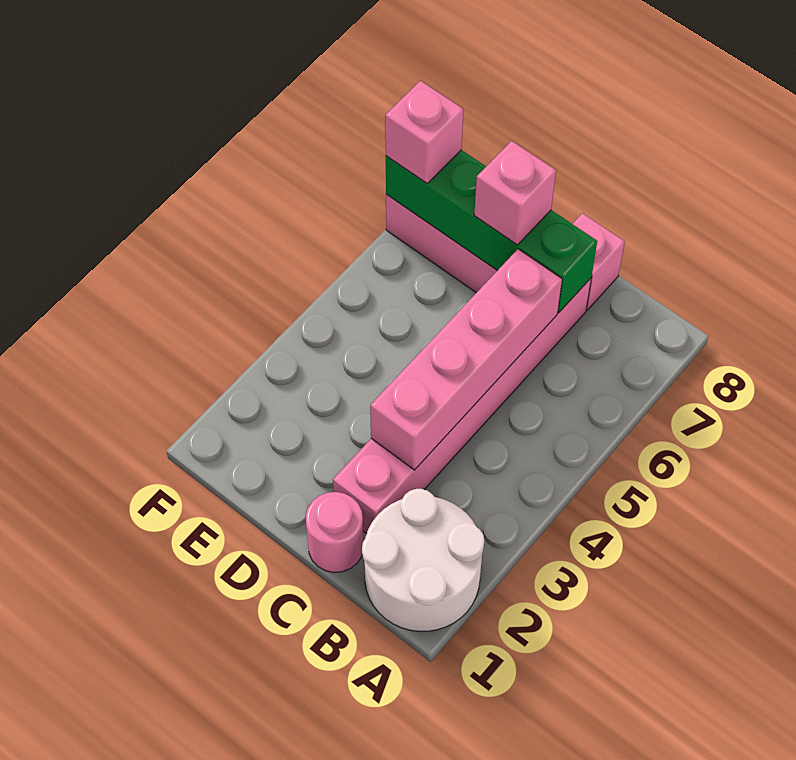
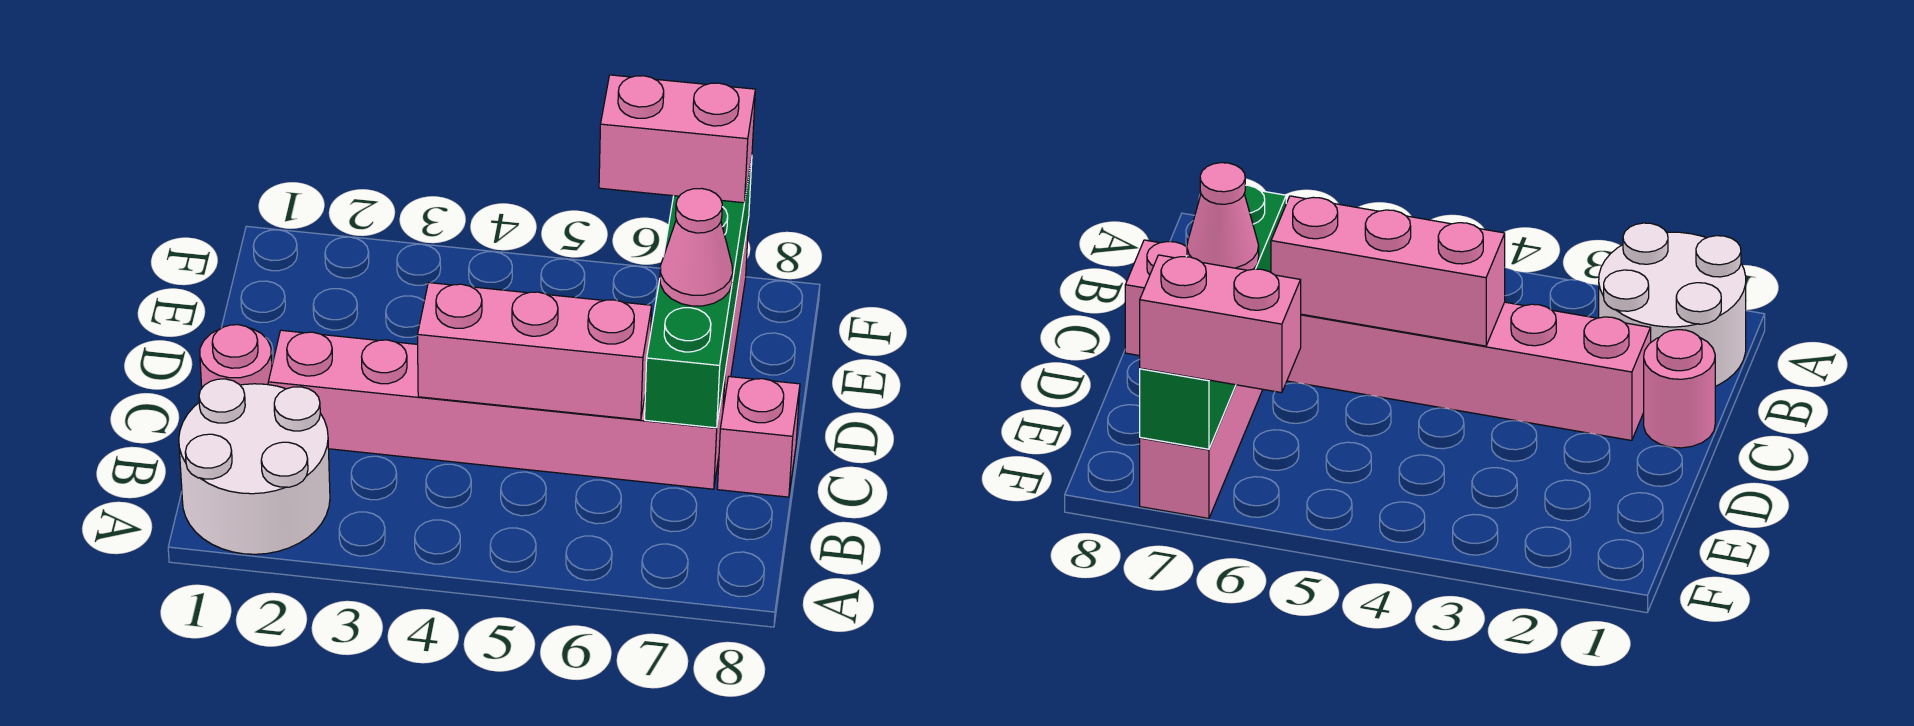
pink brick C3:C6 level 2 -> pink brick C4:C6 level 2
pink brick D7 level 3 -> pink cone D7 level 3
pink brick F7 level 3 -> pink brick F6:F7 level 3

